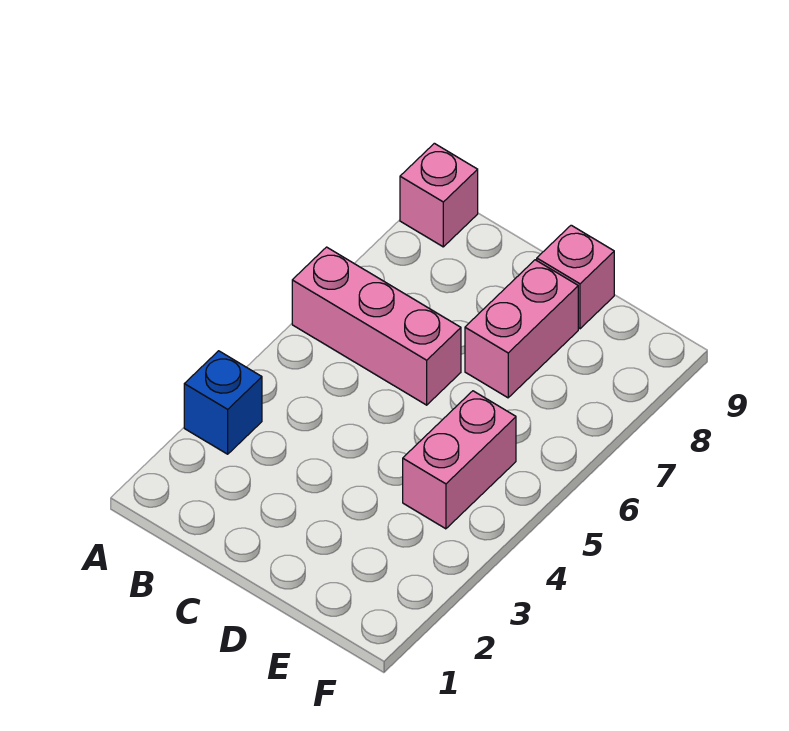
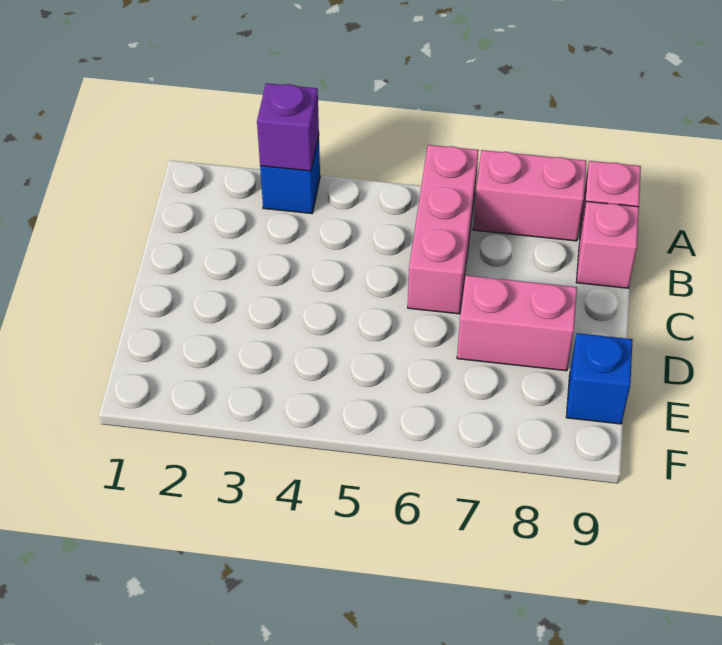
none -> purple brick A3 level 2
pink brick D9 level 1 -> pink brick B9 level 1
pink brick E4:E5 level 1 -> pink brick A7:A8 level 1
none -> blue brick E9 level 1

